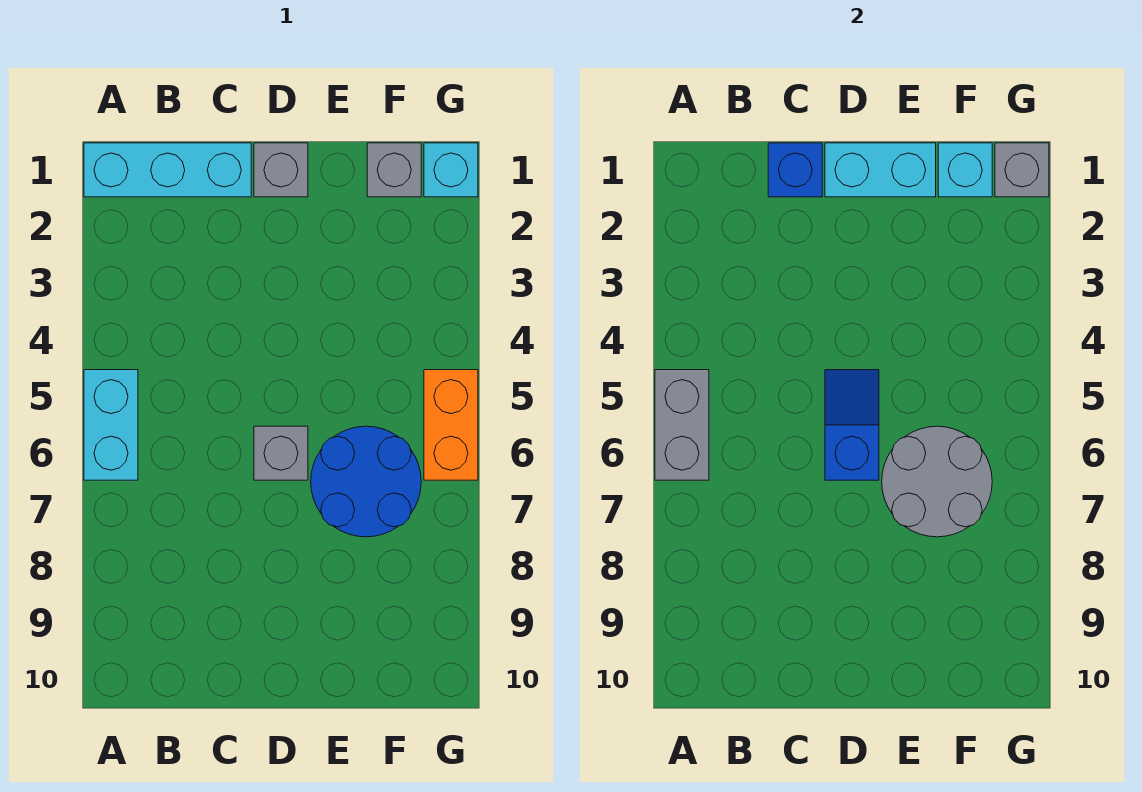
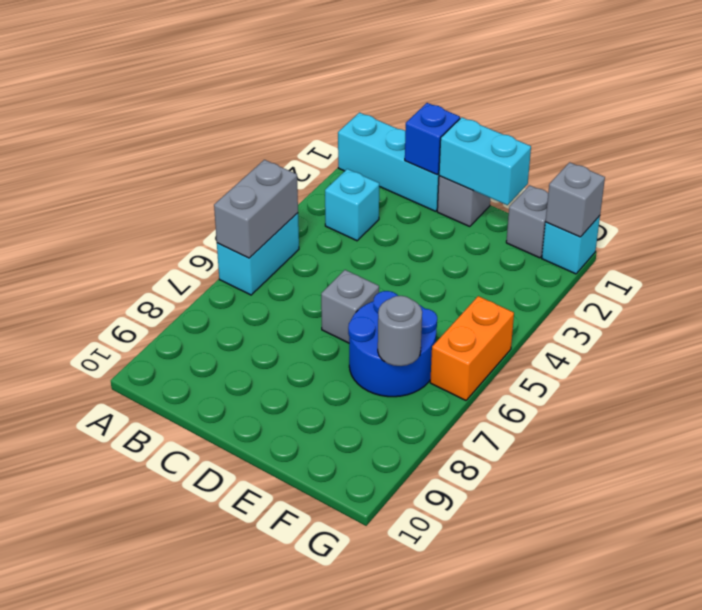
blue slope D5:D6 level 2 top 6 -> none
grey round brick E6:F7 level 2 -> grey round brick F7 level 2
cyan brick F1 level 2 -> cyan brick B3 level 1

